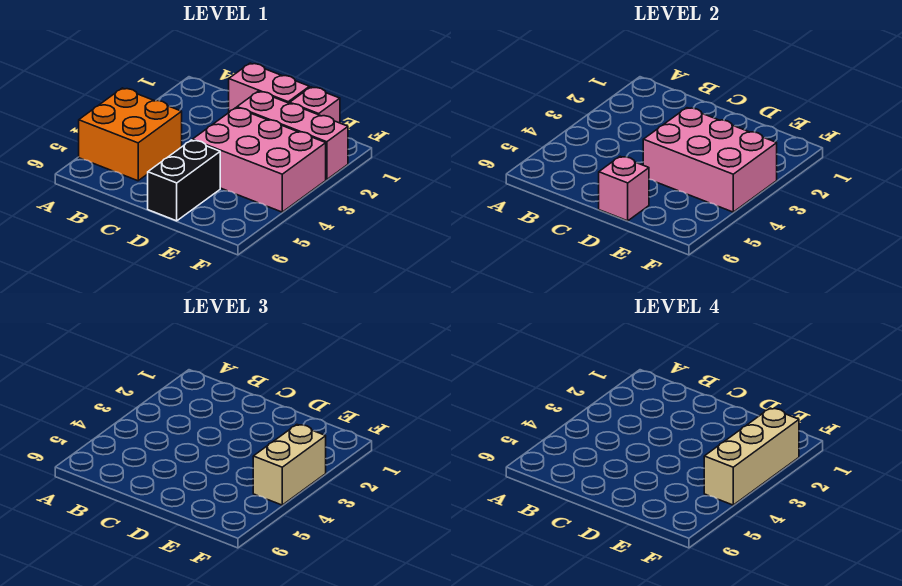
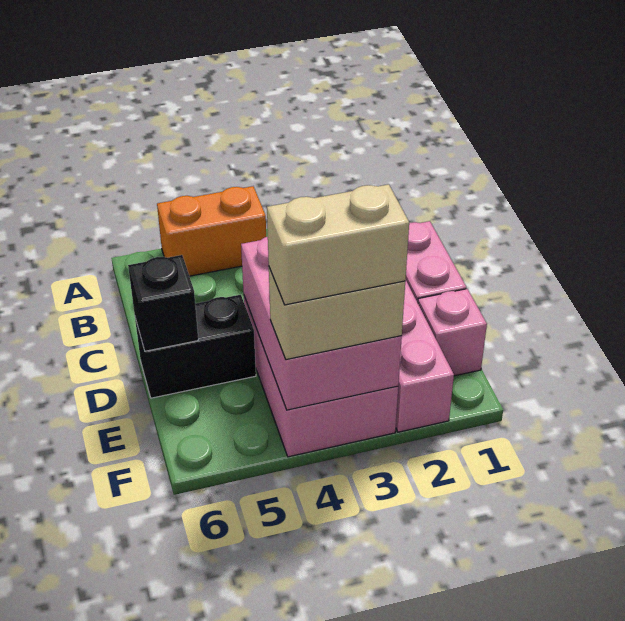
orange brick A4:B5 level 1 -> orange brick A4:A5 level 1
pink brick D6 level 2 -> black brick D6 level 2
tan brick F2:F4 level 4 -> tan brick F3:F4 level 4

